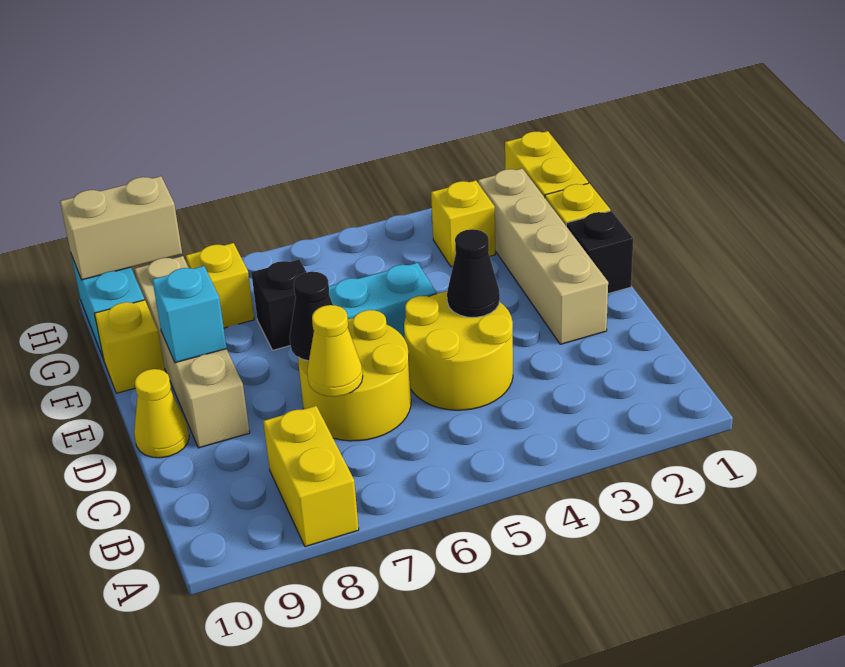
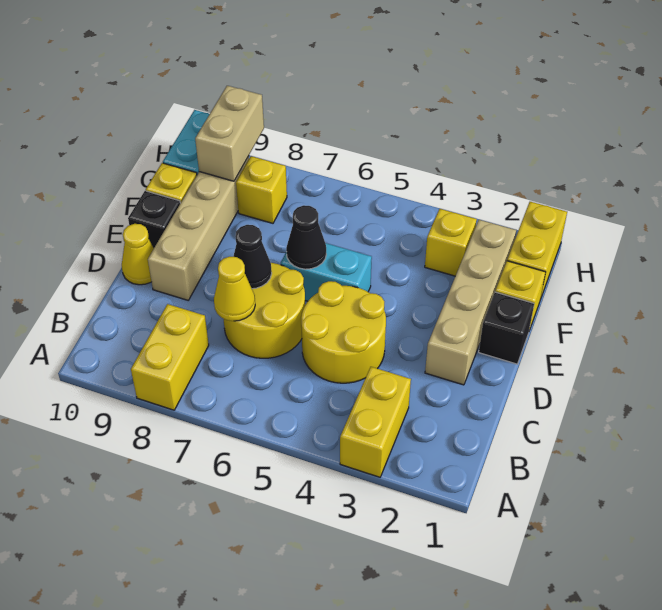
none -> yellow brick A3:B3 level 1
black cone D4 level 2 -> black cone E6 level 2
cyan brick E9 level 2 -> none
black brick F7 level 1 -> black brick E10 level 1
tan brick H9:H10 level 2 -> tan brick G9:H9 level 2

